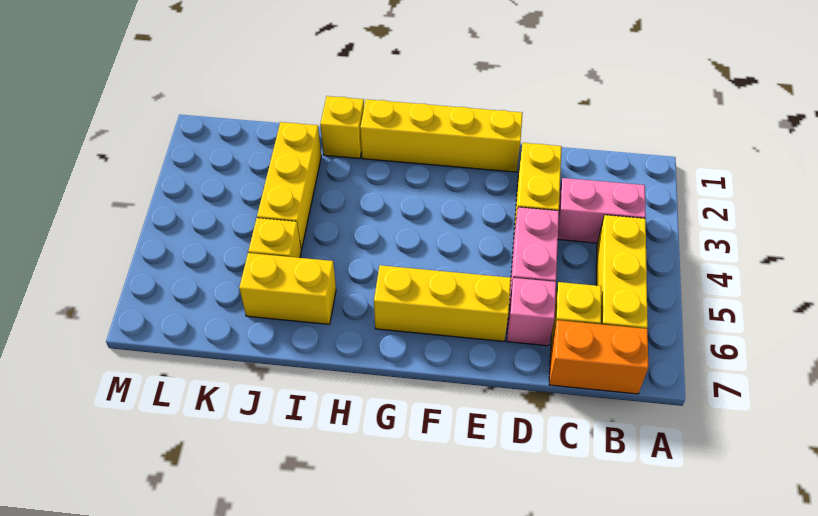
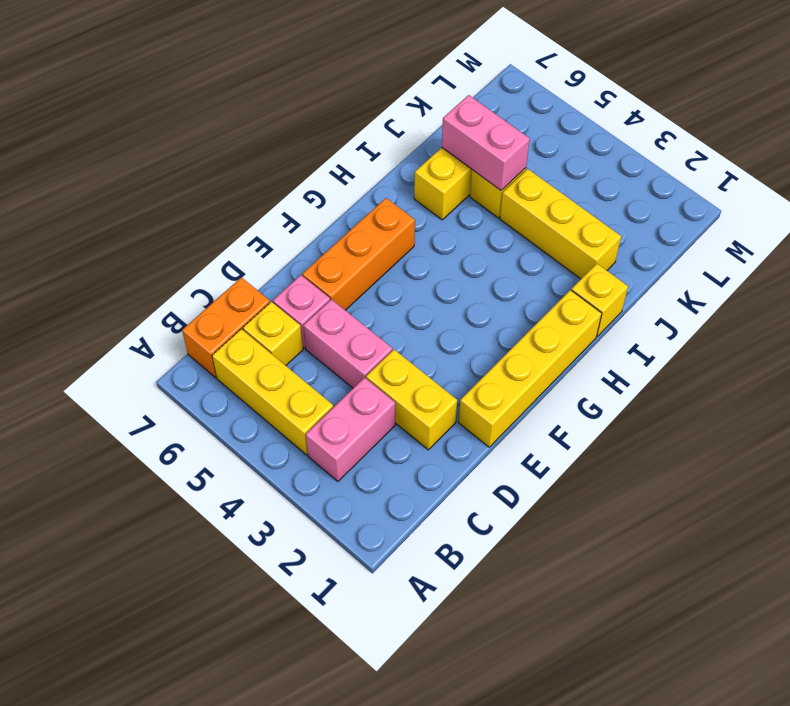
yellow brick E6:G6 level 1 -> orange brick E6:G6 level 1
none -> pink brick J5:J6 level 2

